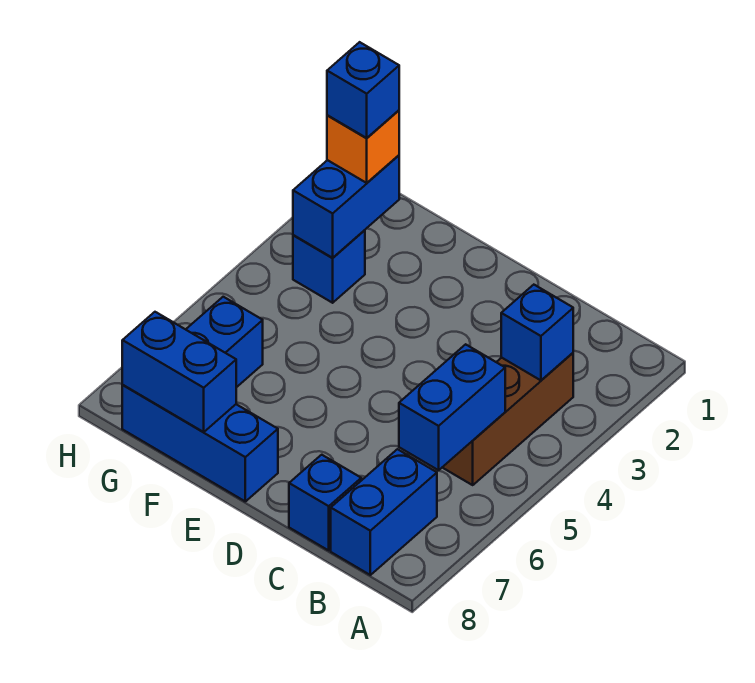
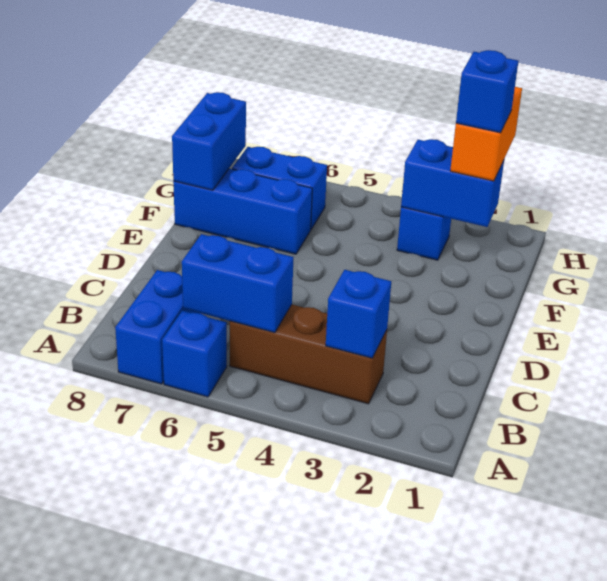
blue brick B7:B8 level 1 -> blue brick A7:B7 level 1
blue brick C8 level 1 -> blue brick A6 level 1
blue brick E8:G8 level 1 -> blue brick F6:F8 level 1
orange brick G2 level 3 -> orange brick G2:H2 level 3

